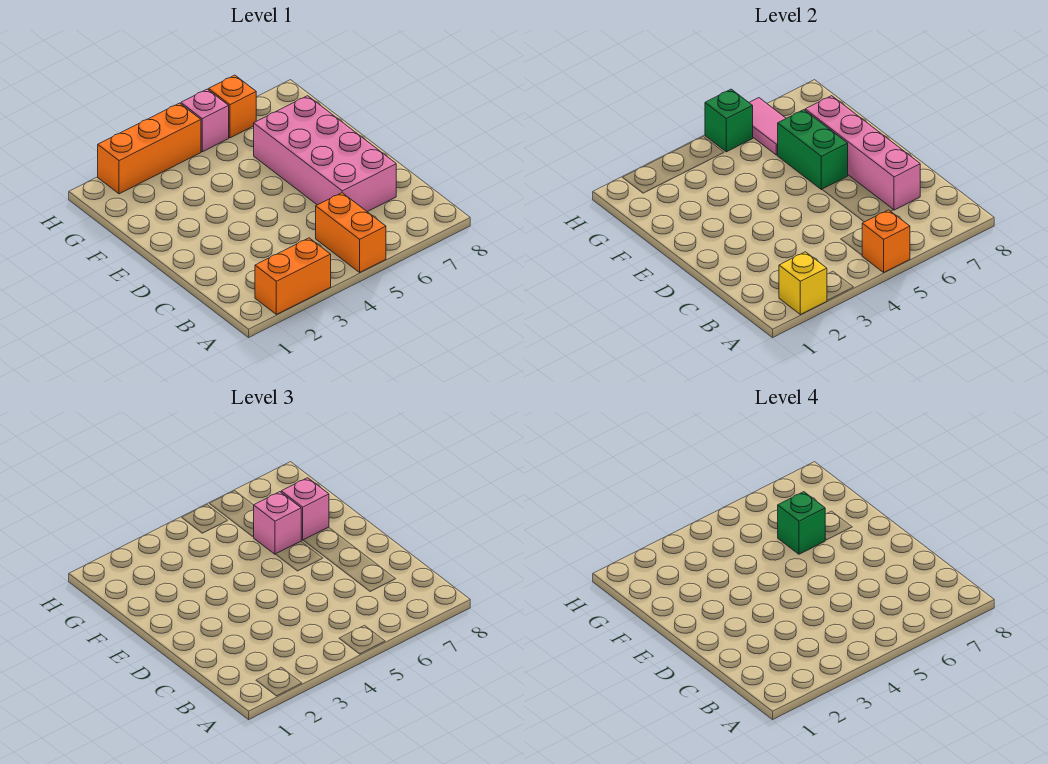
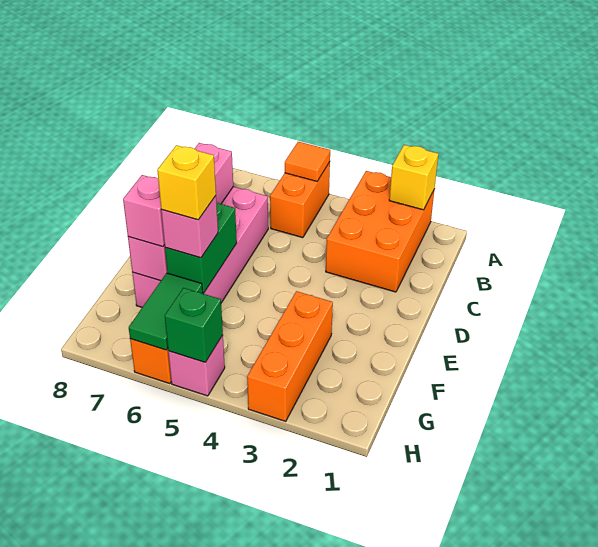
orange brick A2:A3 level 1 -> orange brick A2:C3 level 1
orange brick A5 level 2 -> orange tile A5 level 2
green brick F6 level 4 -> yellow brick F6 level 4
pink tile G6:H6 level 2 -> green tile G6:H6 level 2
orange brick H2:H4 level 1 -> orange brick F3:H3 level 1

